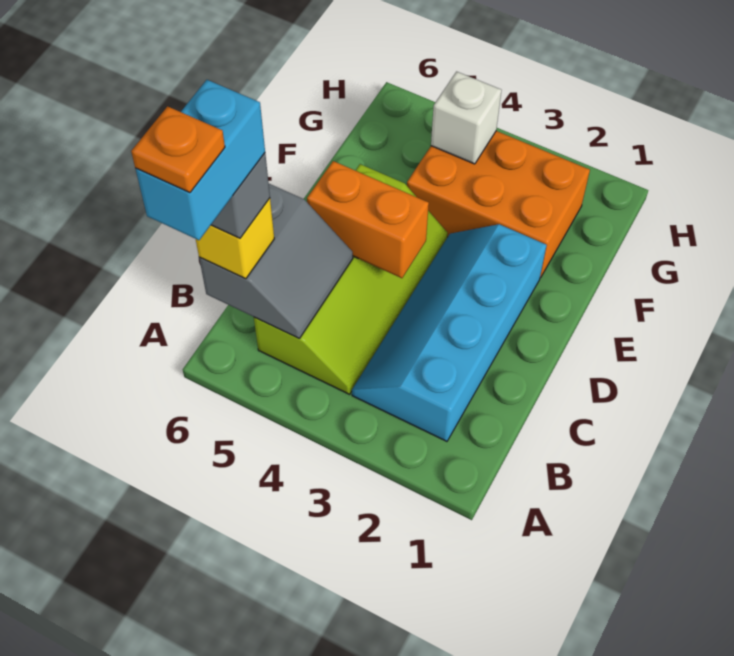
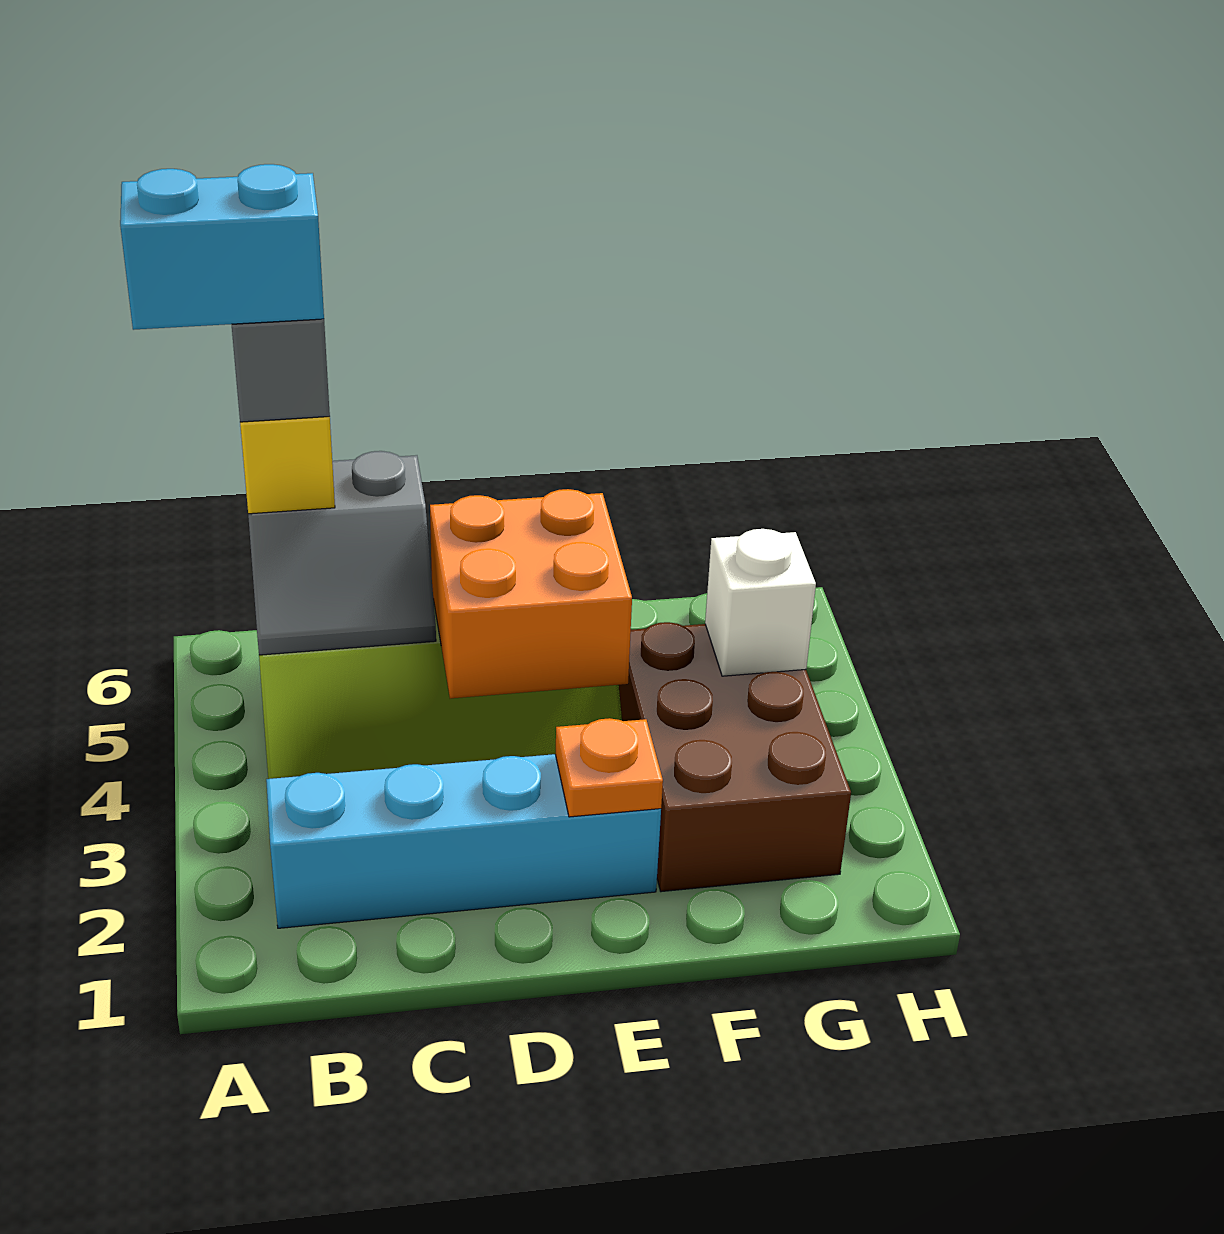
orange plate A6 level 6 -> orange plate E2 level 2
orange brick D4:D5 level 2 -> orange brick D4:E5 level 2
orange brick F2:G4 level 1 -> brown brick F2:G4 level 1

